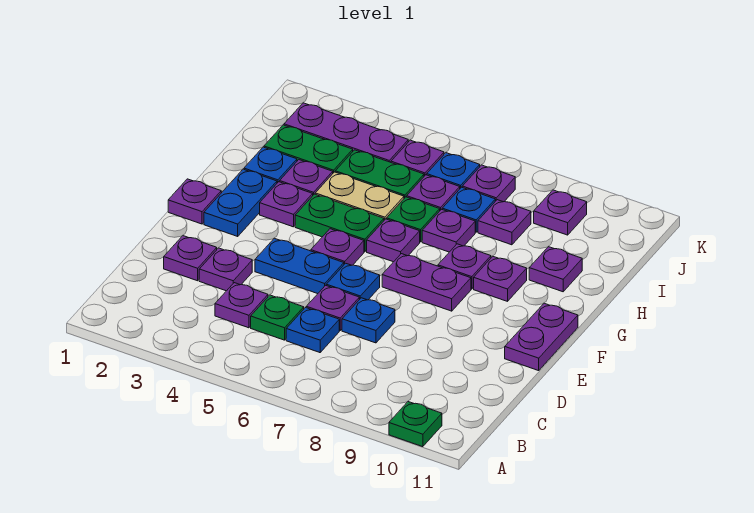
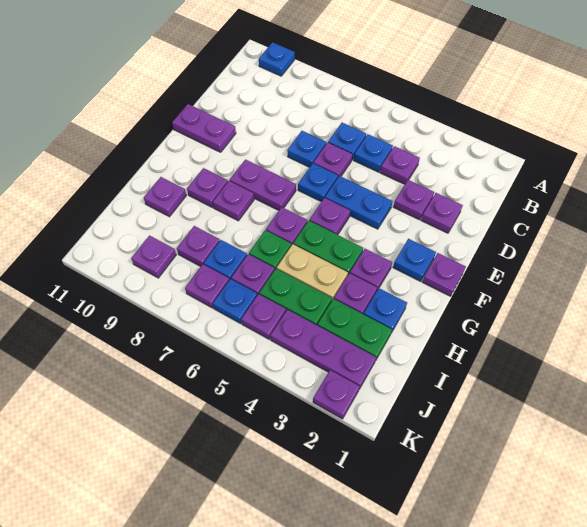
green plate A10 level 1 -> blue plate A10 level 1
green plate C5 level 1 -> blue plate C5 level 1
purple plate E11:F11 level 1 -> purple plate E10:E11 level 1
blue plate F2:G2 level 1 -> blue plate F2 level 1
purple plate H7 level 1 -> purple plate K2 level 1

